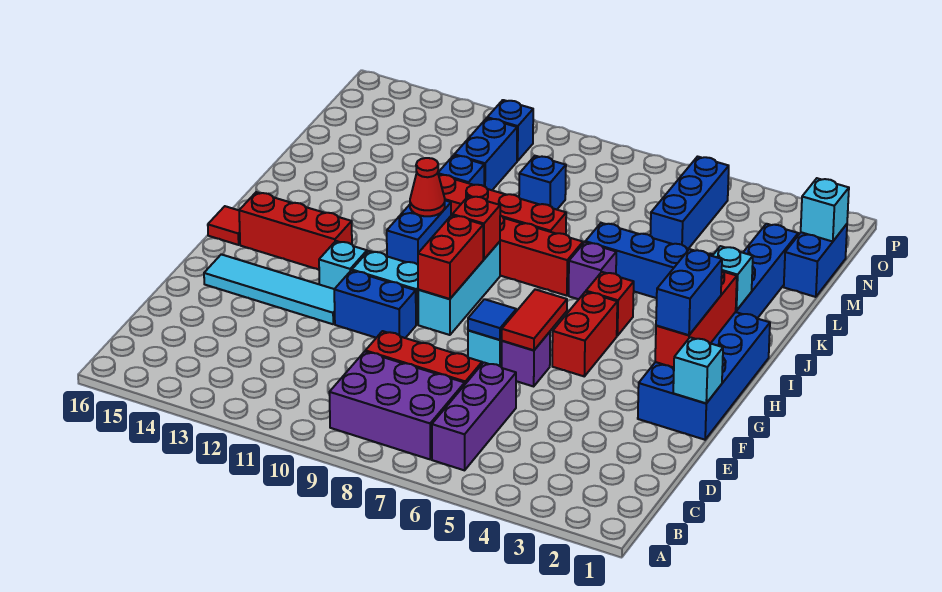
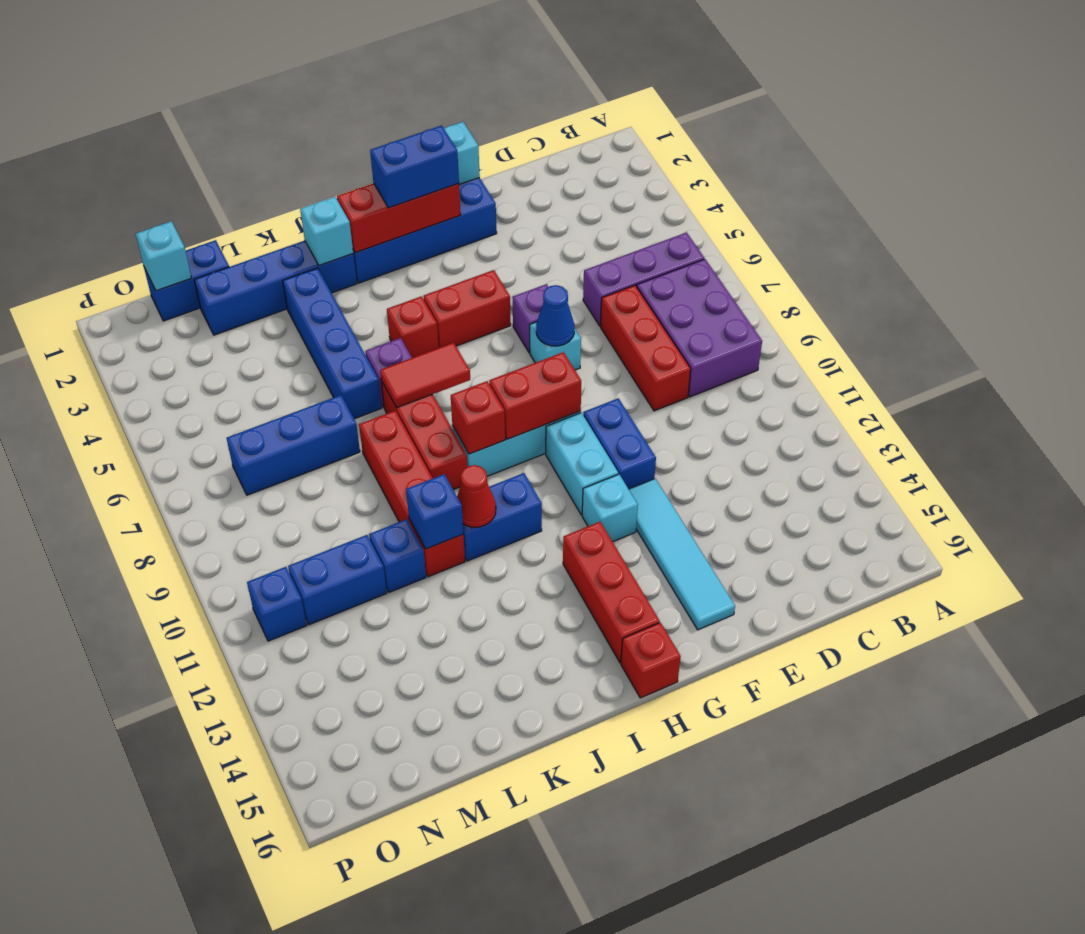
red tile F6:G6 level 2 -> red tile I7:J7 level 2
blue tile F7 level 2 -> blue cone F7 level 2
red tile H16 level 1 -> red brick H16 level 1
blue brick M5:O5 level 1 -> blue brick L7:N7 level 1
blue brick M9 level 1 -> blue brick K11 level 2

